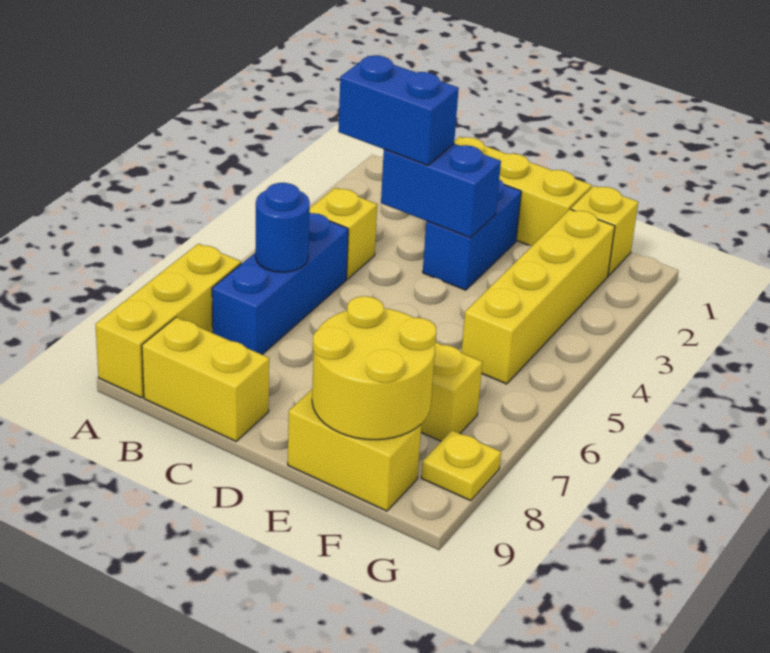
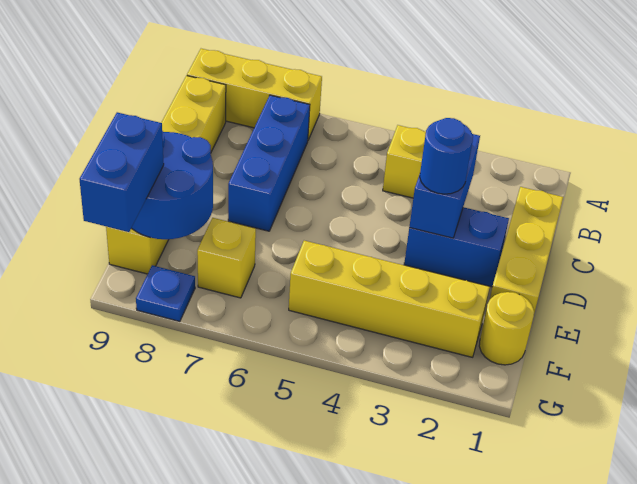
blue brick B3:C3 level 3 -> blue brick F9:G9 level 3
blue brick B5:B7 level 1 -> blue brick B7:D7 level 1
blue round brick B6 level 2 -> blue round brick D3 level 3
yellow round brick E8:F9 level 2 -> blue round brick E8:F9 level 2
yellow brick F1 level 1 -> yellow round brick F1 level 1
yellow plate G8 level 1 -> blue plate G8 level 1

